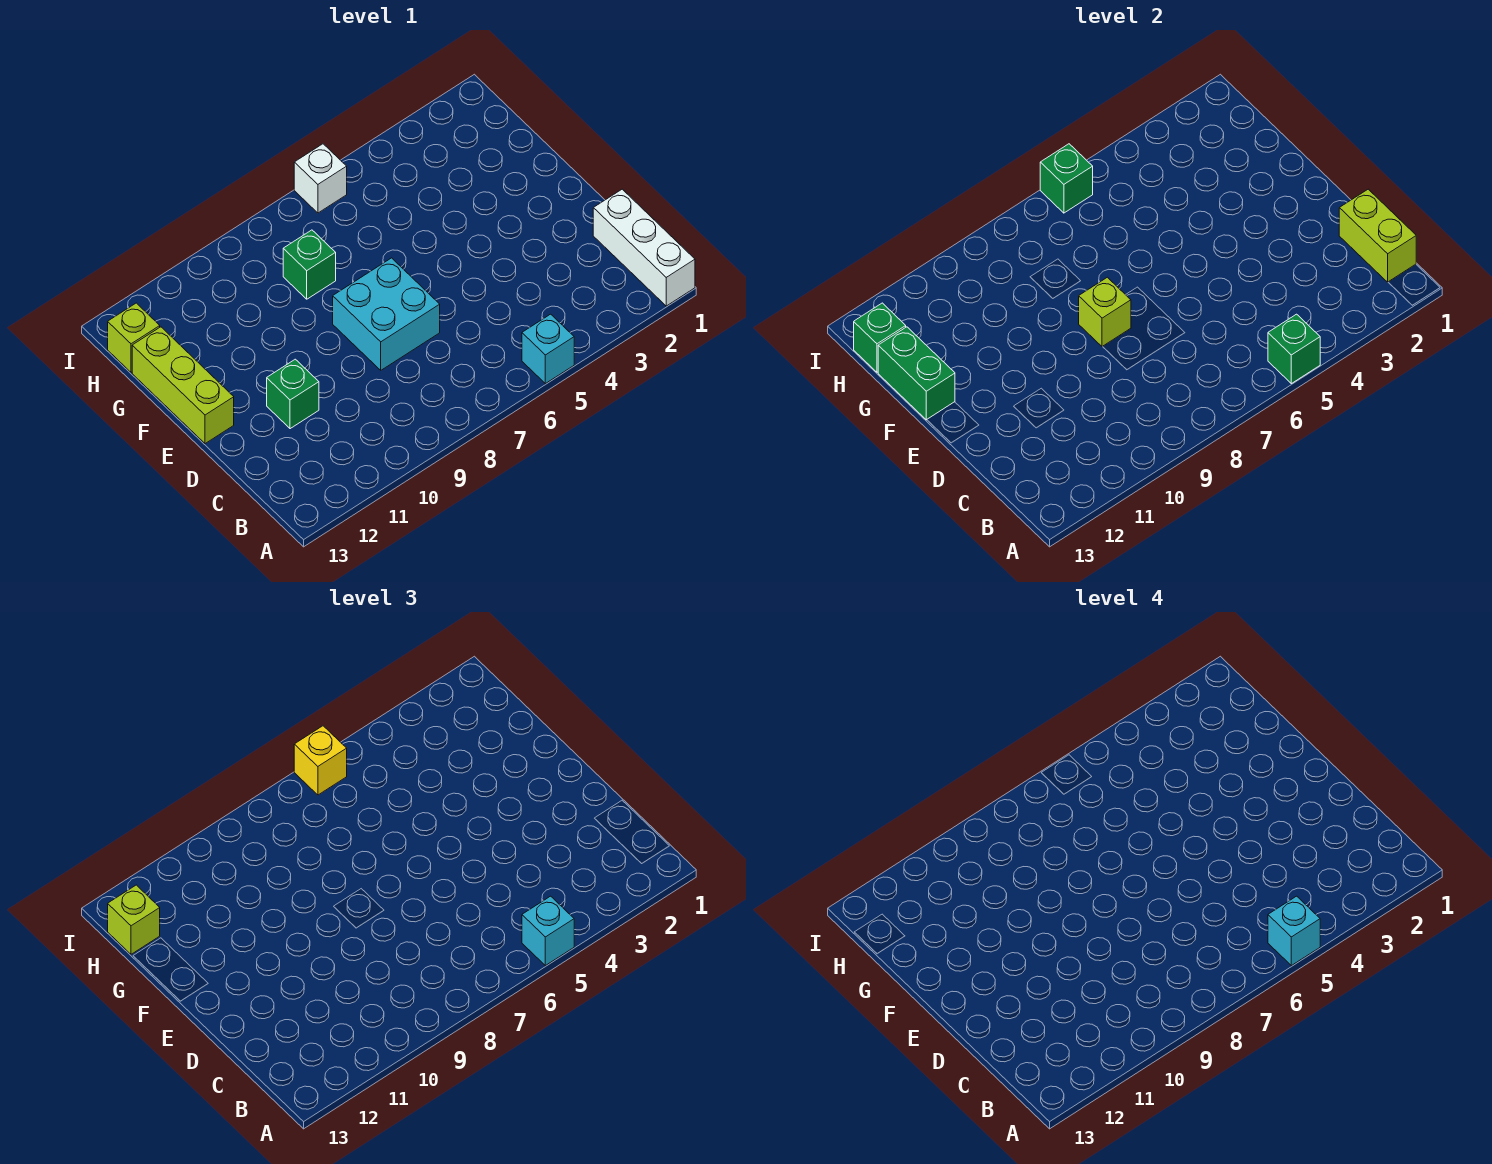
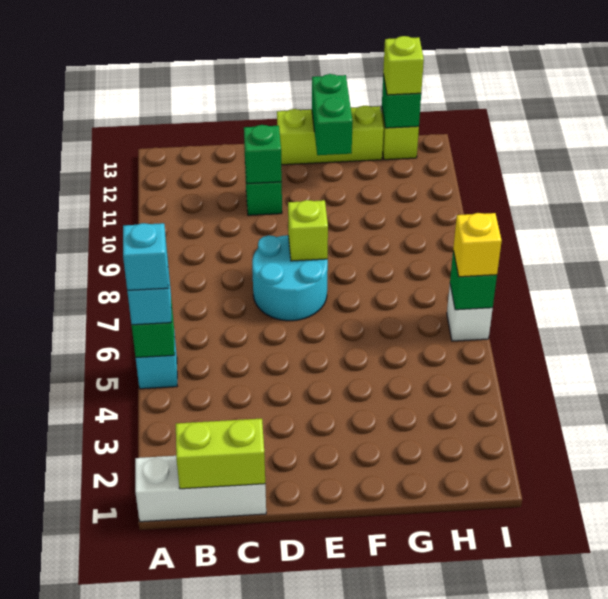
cyan brick D7:E8 level 1 -> cyan round brick D7:E8 level 1
green brick F13:G13 level 2 -> green brick F12:F13 level 2
green brick G8 level 1 -> green brick D11 level 2

